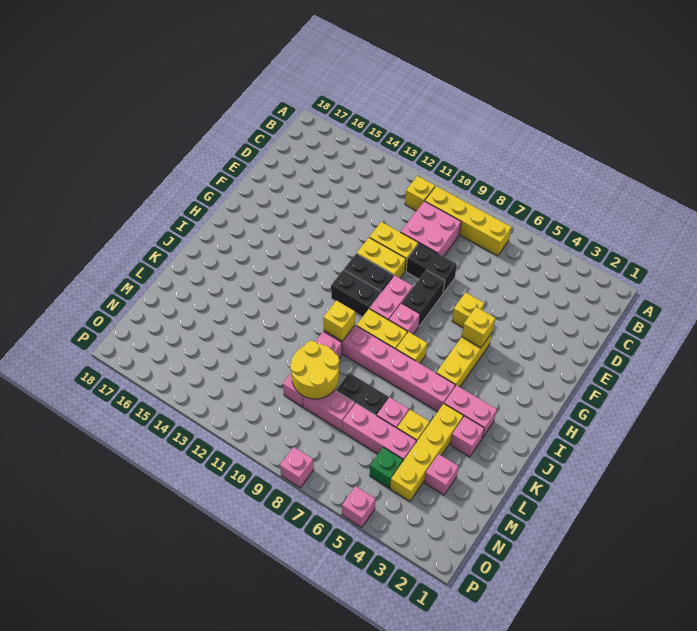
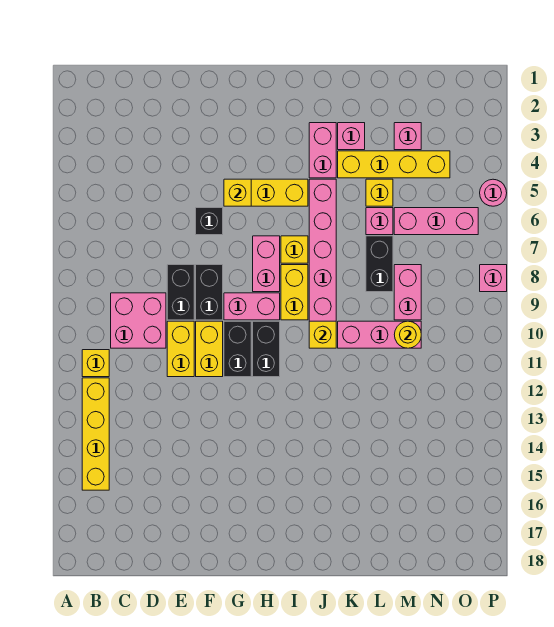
yellow brick B7:B10 level 1 -> yellow brick B12:B15 level 1
yellow brick F6 level 1 -> black brick F6 level 1
black brick F8:G8 level 1 -> black brick F8:F9 level 1
pink brick H8 level 1 -> pink brick H7:H8 level 1
yellow round brick L9:M10 level 2 -> yellow round brick M10 level 2
pink brick M5:M7 level 1 -> pink brick M6:O6 level 1
green brick N5 level 1 -> none
pink brick P5 level 1 -> pink round brick P5 level 1

